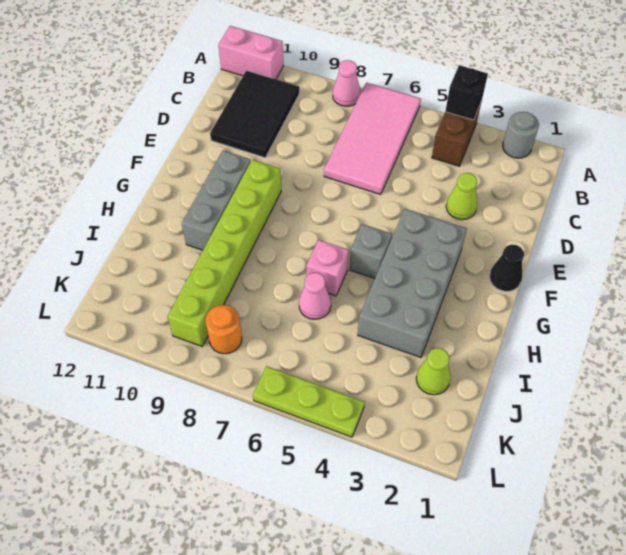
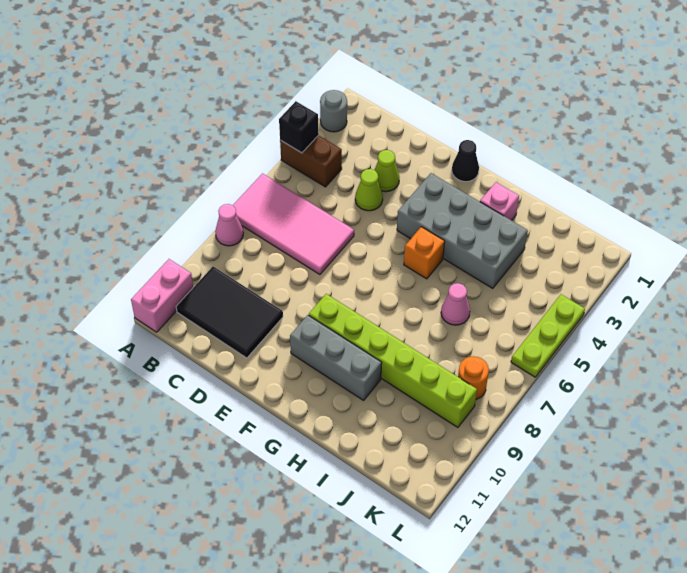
grey brick G5 level 1 -> orange brick G5 level 1
pink brick H6 level 1 -> pink brick H2 level 1
lime cone J2 level 1 -> lime cone D4 level 1

